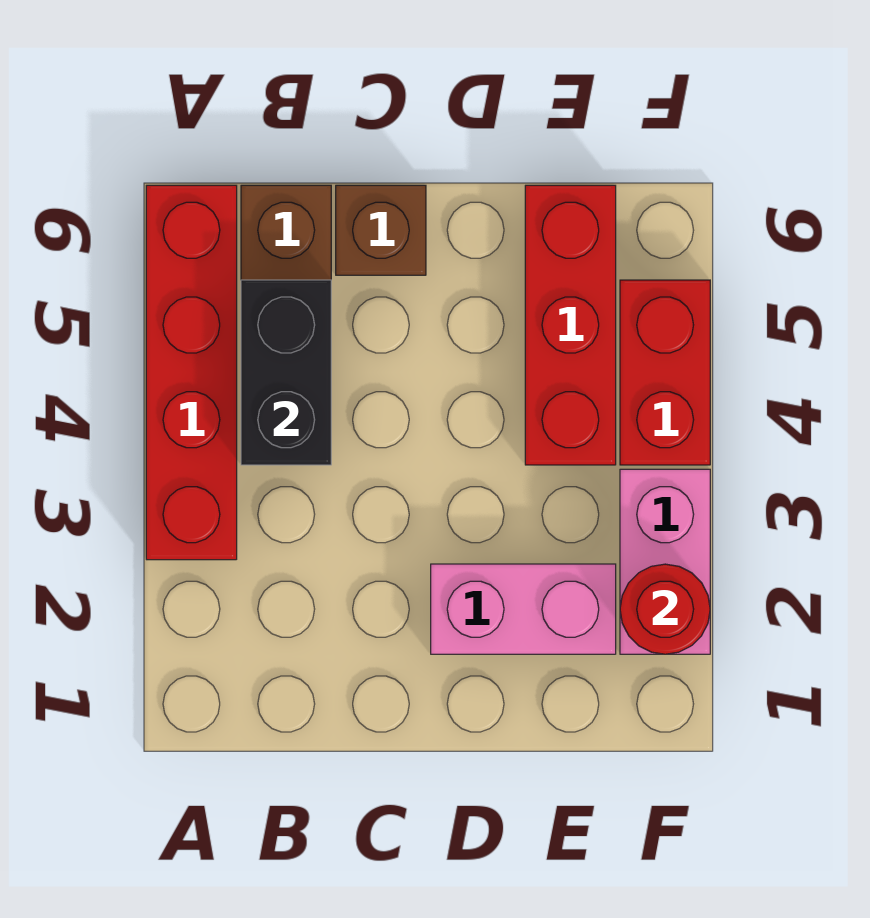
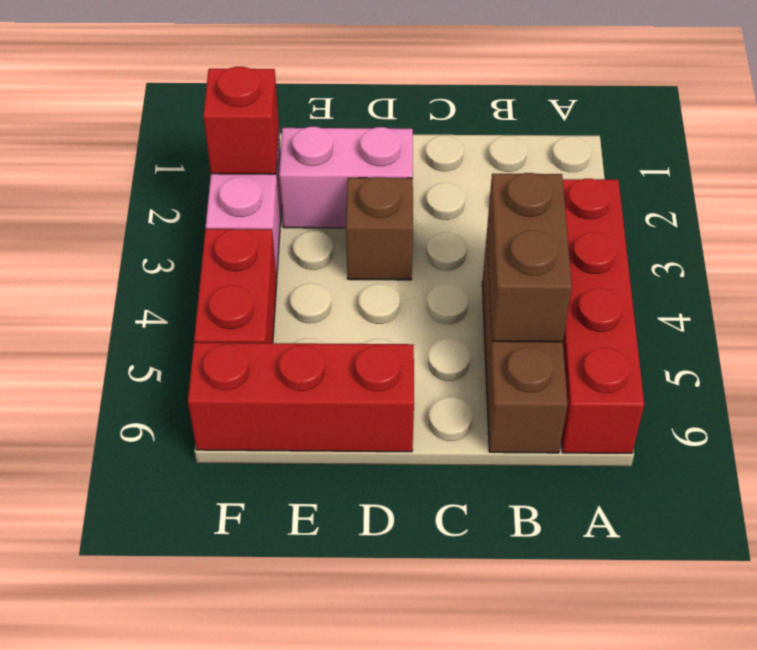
black brick B4:B5 level 2 -> brown brick B4:B5 level 2
brown brick C6 level 1 -> brown brick D3 level 1
red brick E4:E6 level 1 -> red brick D6:F6 level 1
red round brick F2 level 2 -> red brick F2 level 2

